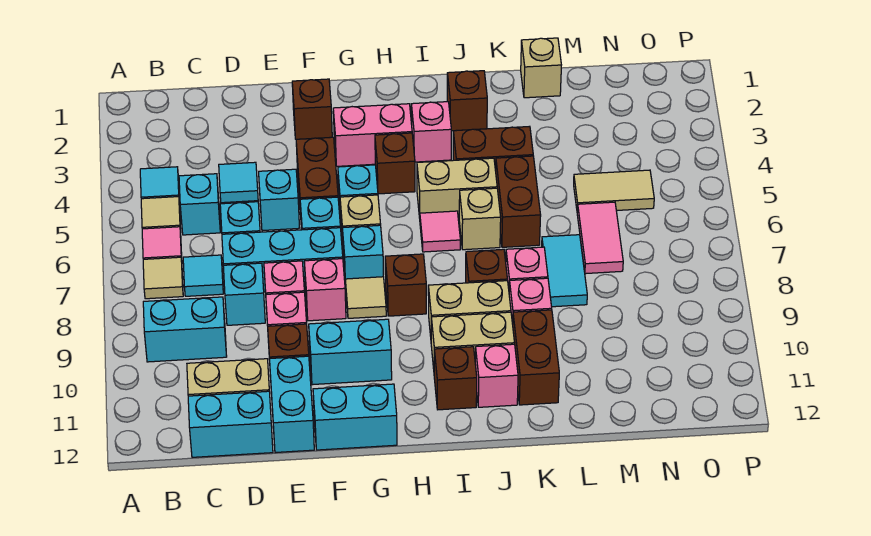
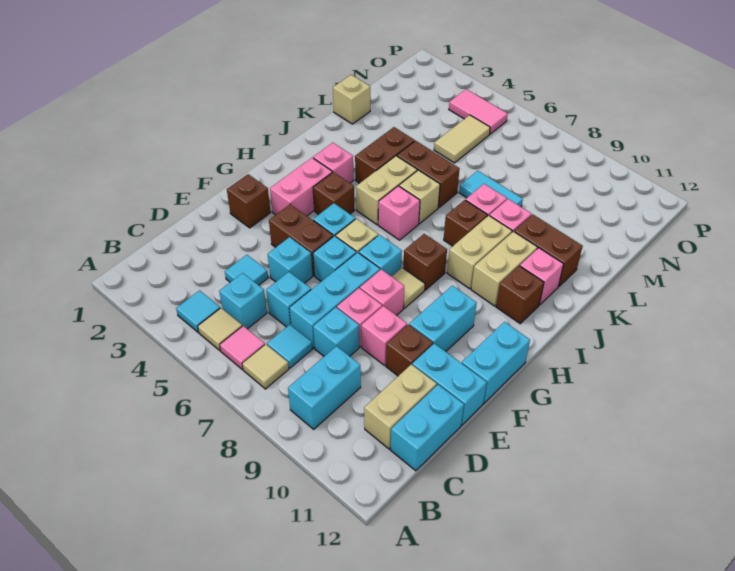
pink tile I6 level 1 -> pink brick I6 level 1
brown brick J2 level 1 -> none
pink tile M6:M7 level 1 -> pink tile O4:O5 level 1

